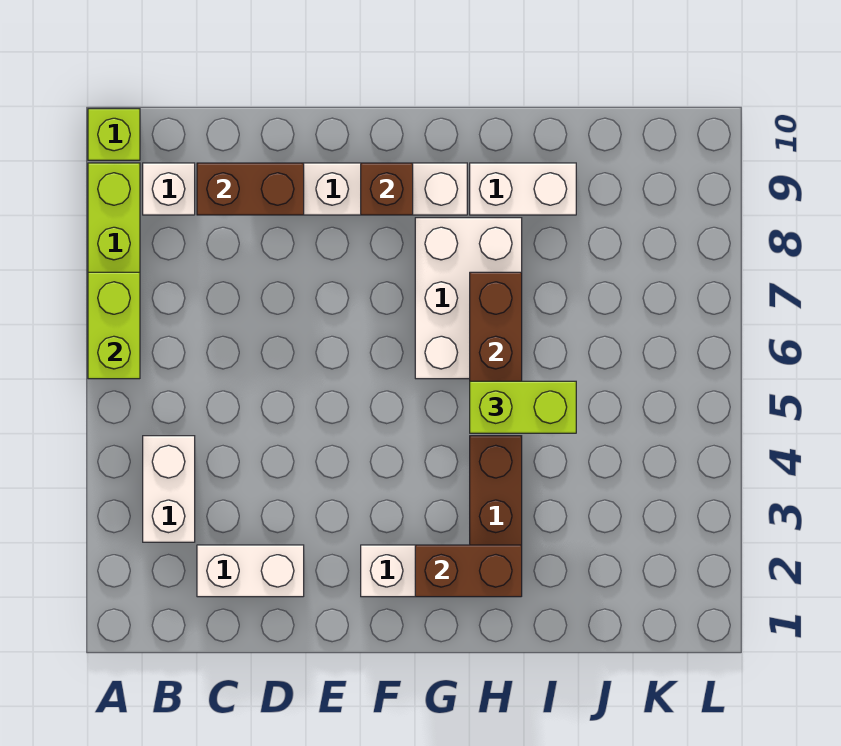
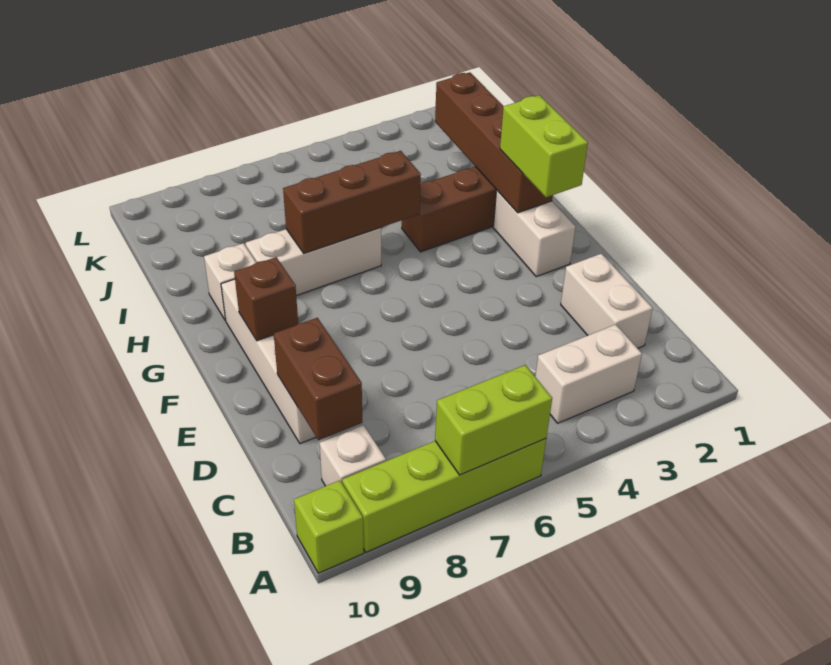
brown brick G2:H2 level 2 -> brown brick G2:J2 level 2
white brick G6:H8 level 1 -> white brick H6:H8 level 1
lime brick H5:I5 level 3 -> lime brick F2:G2 level 3
white brick H9:I9 level 1 -> white brick H9 level 1

